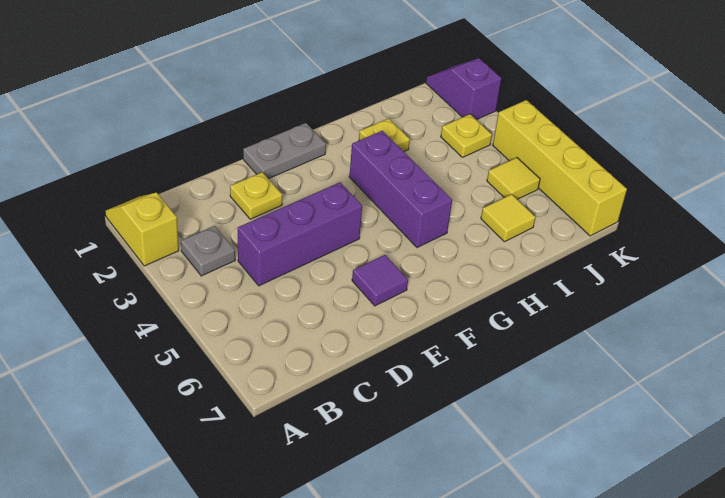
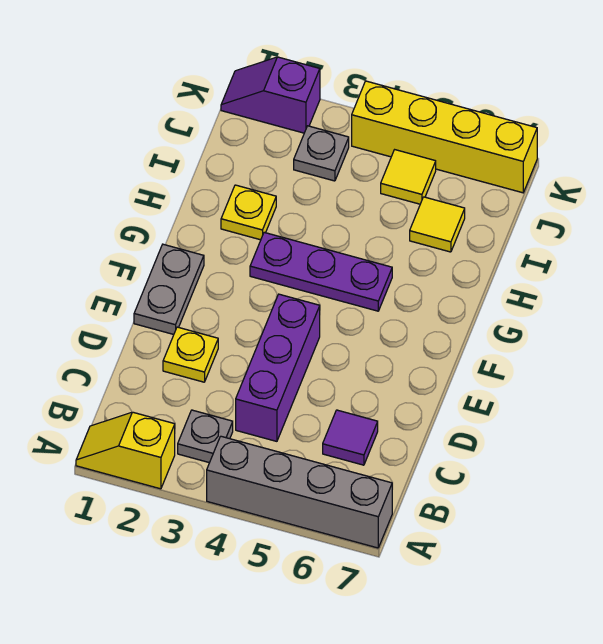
none -> grey brick A4:A7 level 1
purple tile E6 level 1 -> purple tile C6 level 1
purple brick G3:G5 level 1 -> purple plate G3:G5 level 1
yellow plate J3 level 1 -> grey plate J3 level 1

